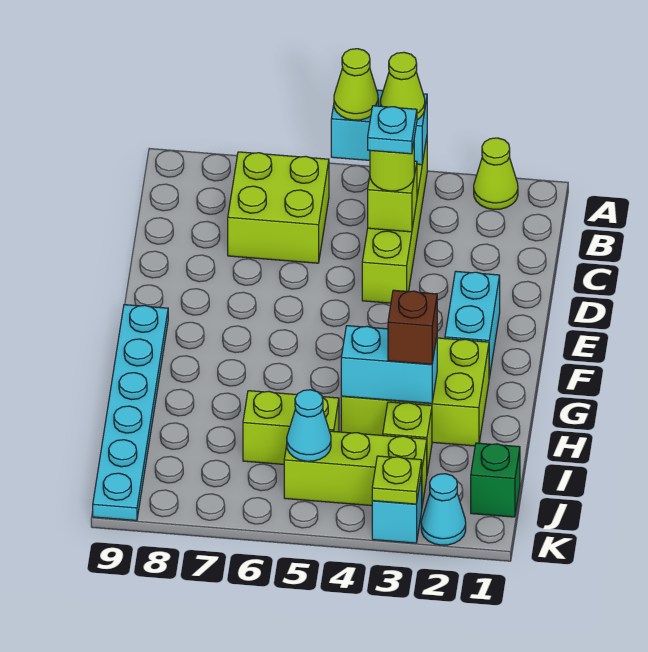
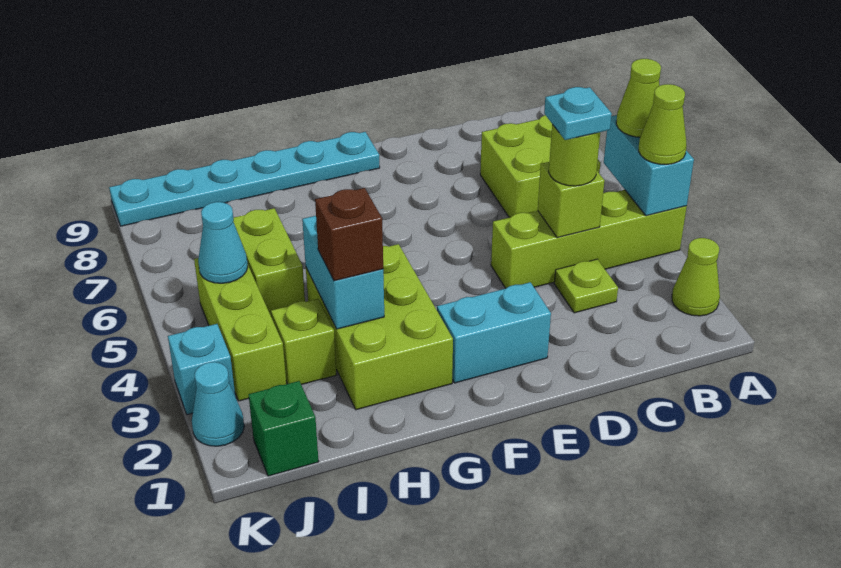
lime plate K3 level 2 -> lime plate C3 level 1

